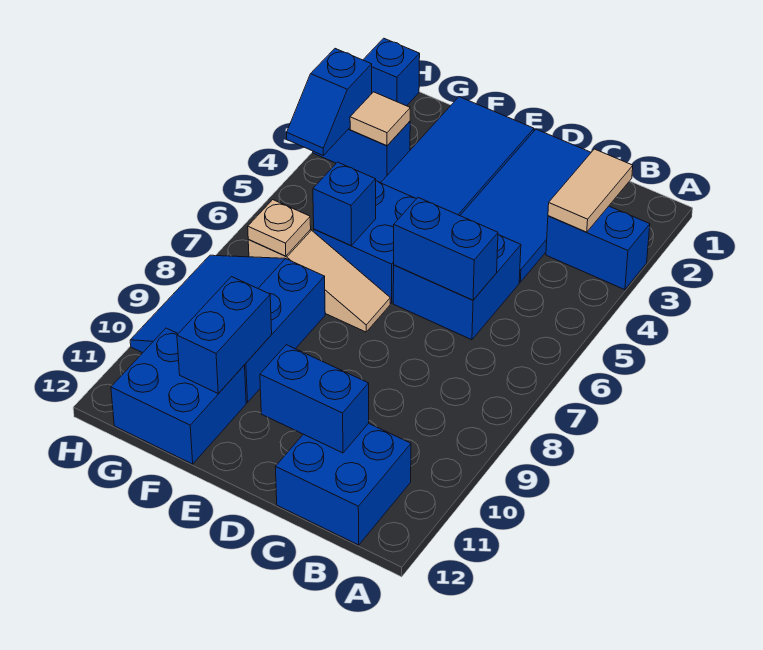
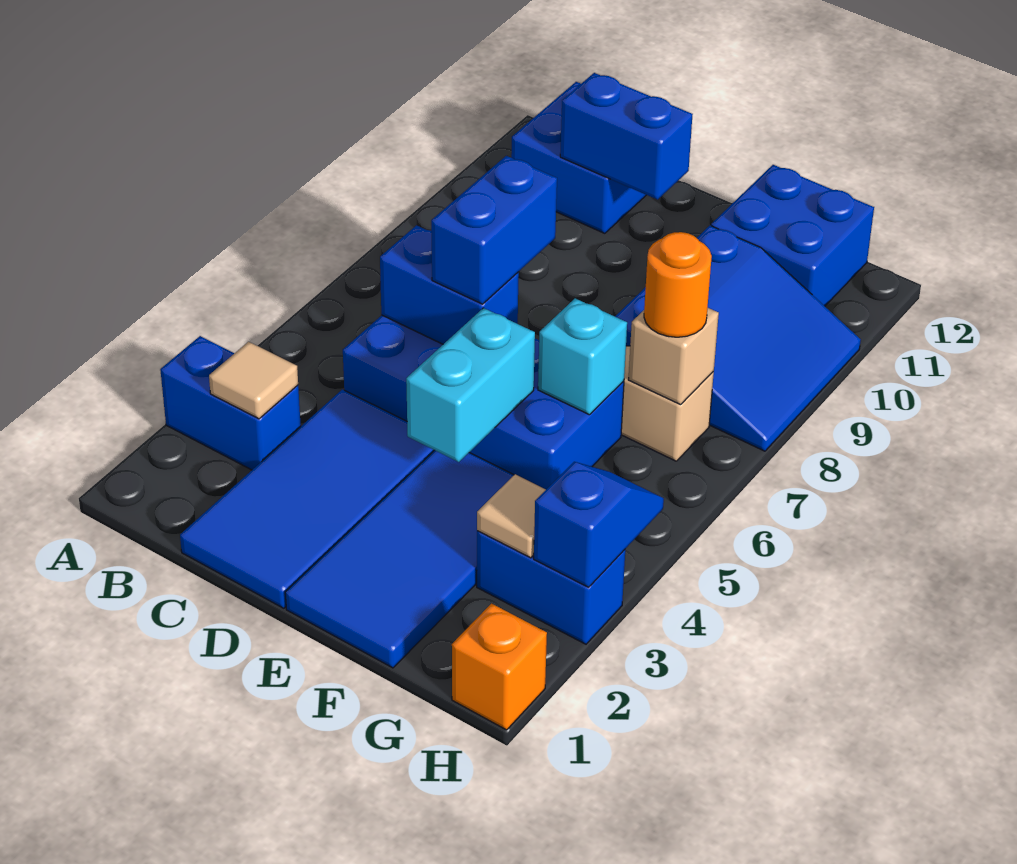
tan tile B2:B3 level 2 -> tan tile B3 level 2
none -> cyan brick E4:E5 level 2
blue brick F6 level 2 -> cyan brick F6 level 2
blue brick F10:F11 level 2 -> blue brick D6:D7 level 3
tan plate G7 level 2 -> tan brick G7 level 2
none -> orange round brick G7 level 3
blue brick H1 level 1 -> orange brick H1 level 1

